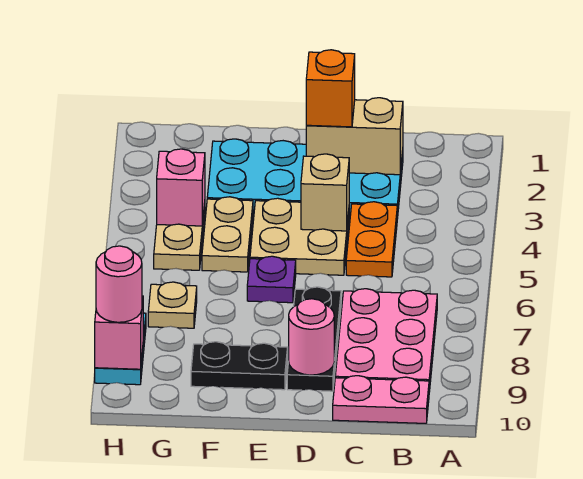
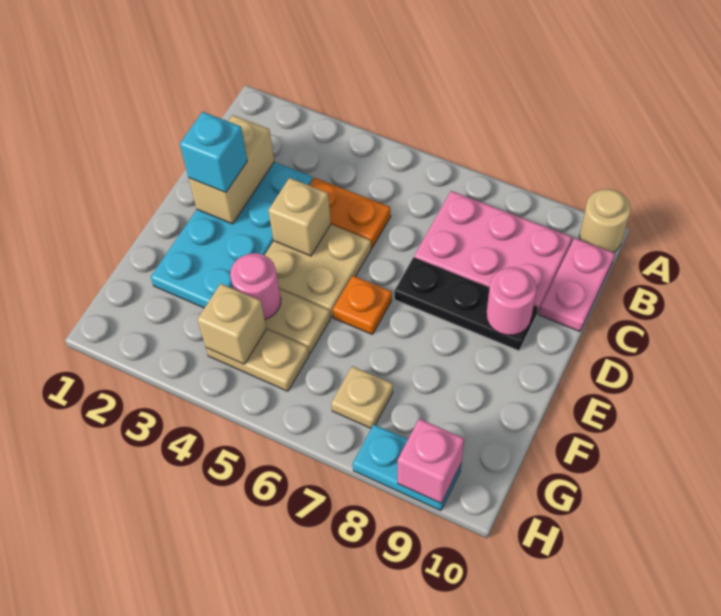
none -> tan round brick A10 level 1
orange brick D2 level 3 -> cyan brick D2 level 3
purple plate E6 level 1 -> orange plate E6 level 1
black plate E9:F9 level 1 -> none
pink brick G4 level 2 -> tan brick G4 level 2
pink round brick H9 level 3 -> pink round brick F4 level 2

